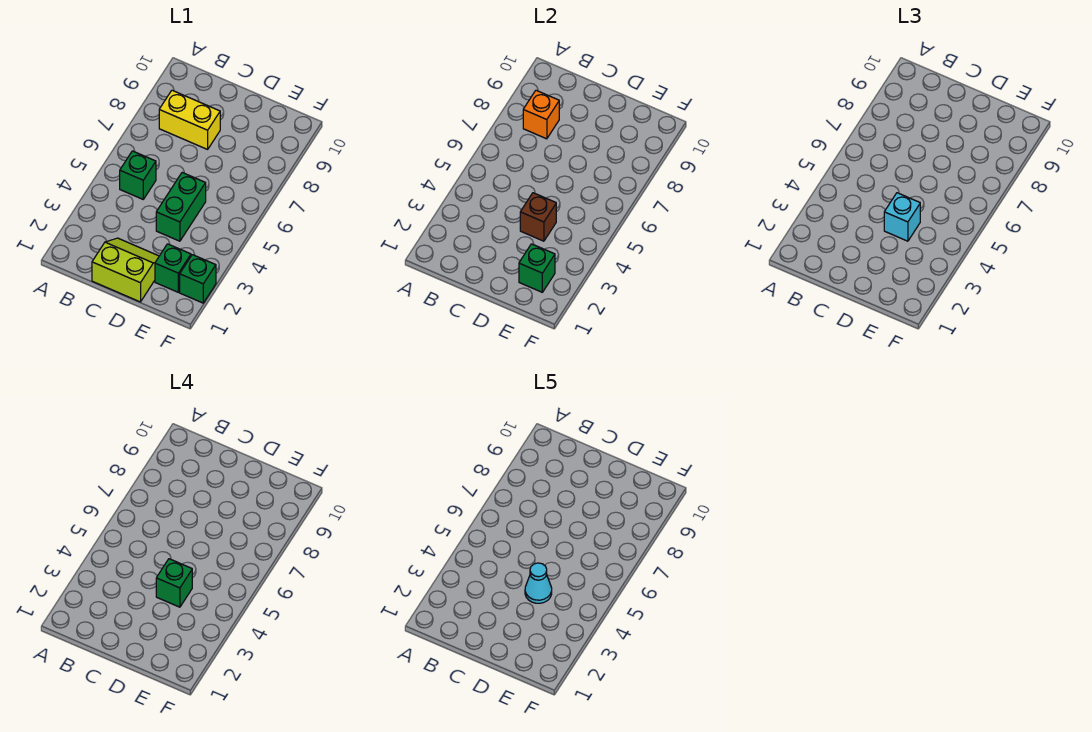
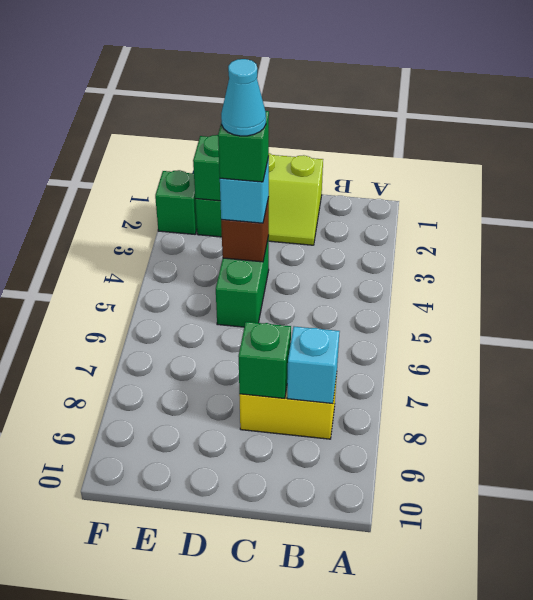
green brick B5 level 1 -> green brick C8 level 2
orange brick B8 level 2 -> cyan brick B8 level 2

